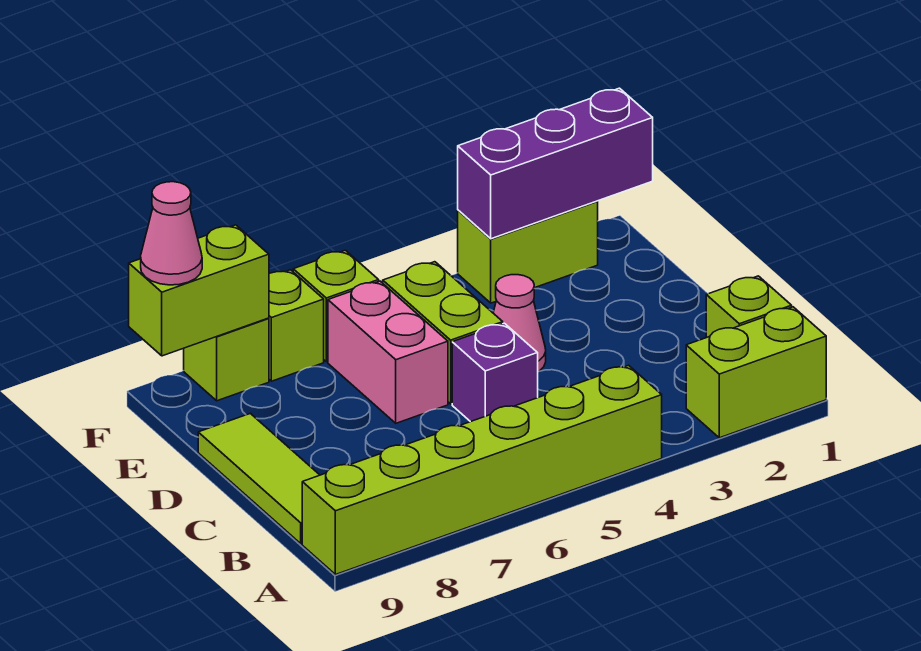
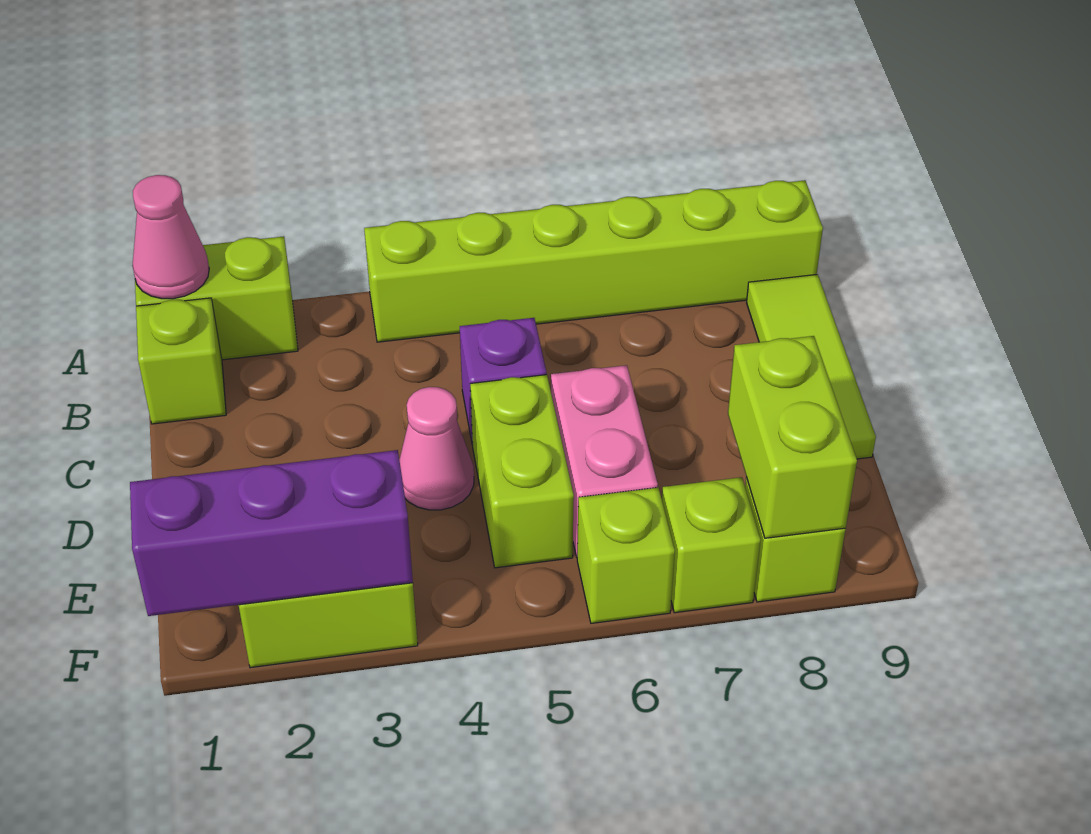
lime brick F8:F9 level 2 -> lime brick E8:F8 level 2
pink cone F9 level 3 -> pink cone A1 level 2

